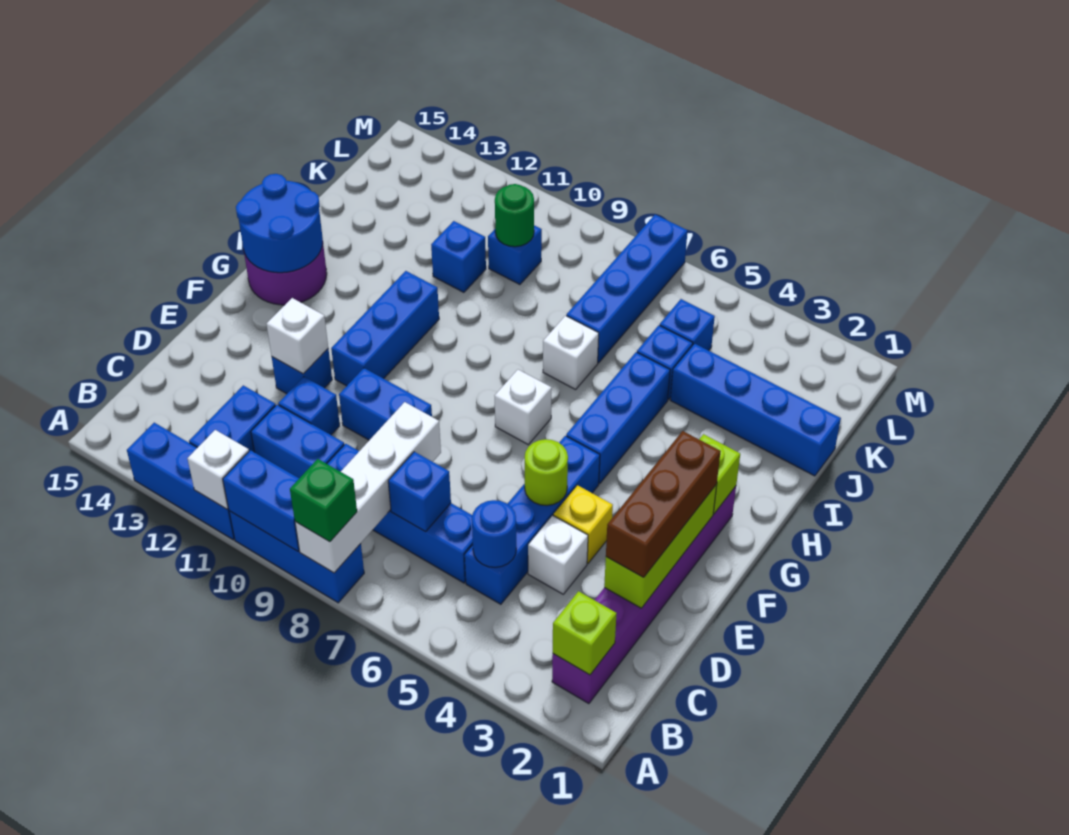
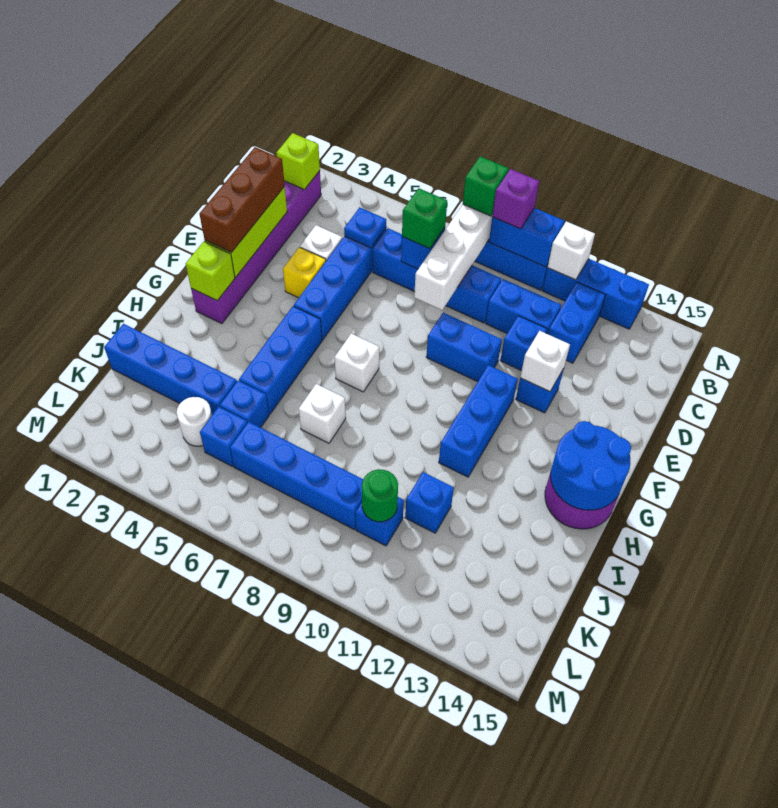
none -> purple brick A9 level 3
blue round brick C5 level 2 -> blue plate C5 level 2
none -> green brick C7 level 3
lime round brick E5 level 2 -> none
blue brick J7:M7 level 1 -> blue brick K6:K9 level 1
none -> white round brick K4 level 1

